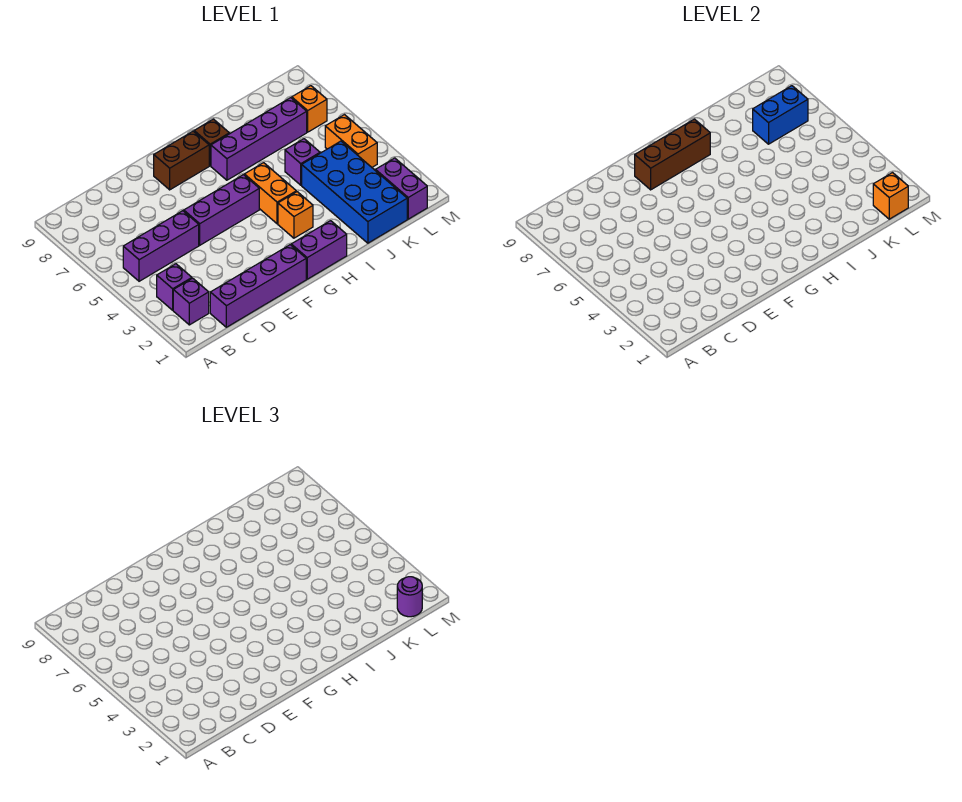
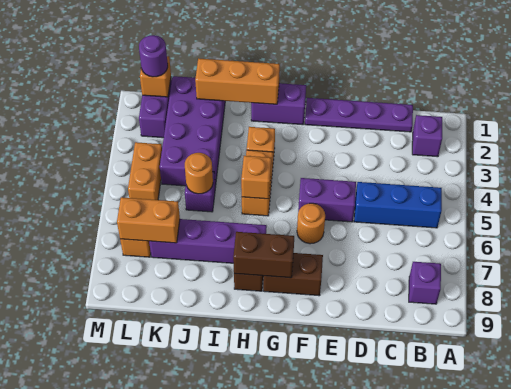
purple brick B3 level 1 -> purple brick B8 level 1
purple brick B5:D5 level 1 -> blue brick B5:D5 level 1
purple brick C1:F1 level 1 -> purple plate C1:F1 level 1
purple brick E5:G5 level 1 -> purple brick E5:F5 level 1
none -> orange round brick F6 level 1
brown brick F8:H8 level 2 -> brown brick G8:H8 level 2
none -> orange brick H1:J1 level 2
none -> orange brick H5 level 2
blue brick J1:K4 level 1 -> purple brick J1:K4 level 1
none -> orange round brick J5 level 2
blue brick K7:L7 level 2 -> orange brick K7:L7 level 2

